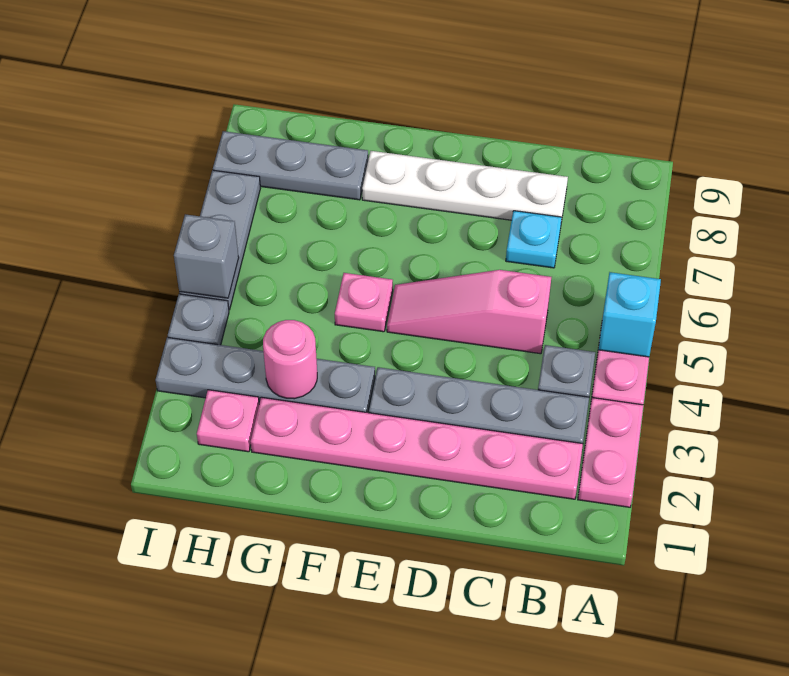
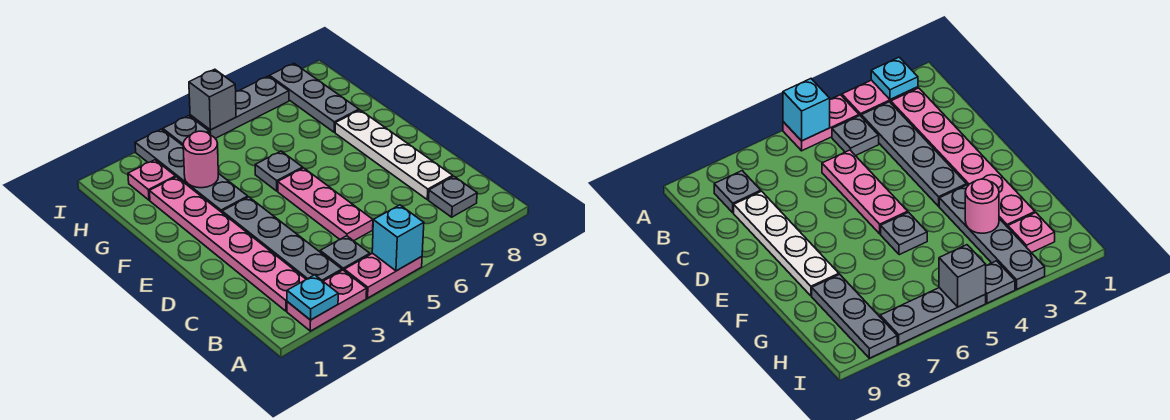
none -> grey plate B8 level 1
pink slope C5:E5 level 1 top C -> pink plate C5:E5 level 1
cyan plate C7 level 1 -> cyan plate A2 level 2
pink plate F5 level 1 -> grey plate F5 level 1

